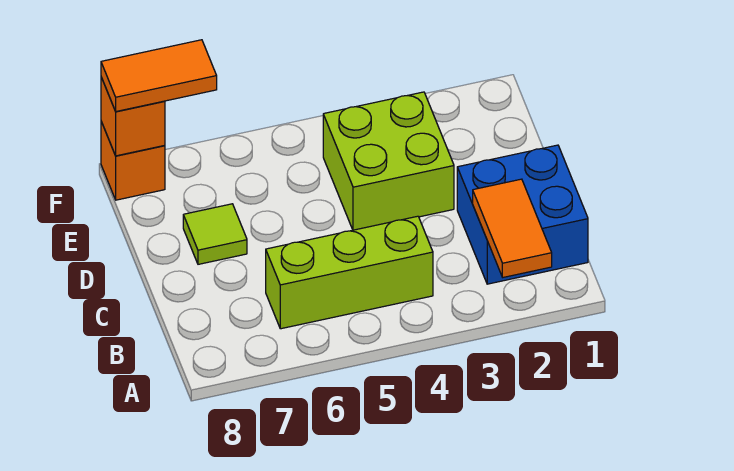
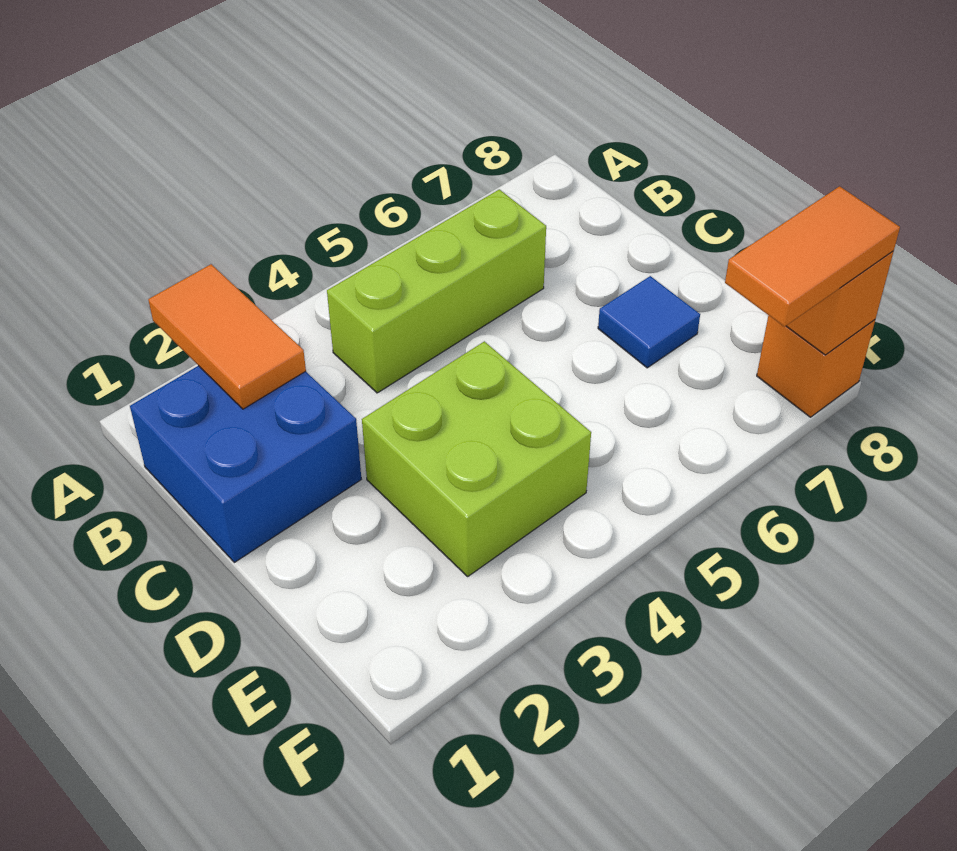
lime tile D7 level 1 -> blue tile D7 level 1

